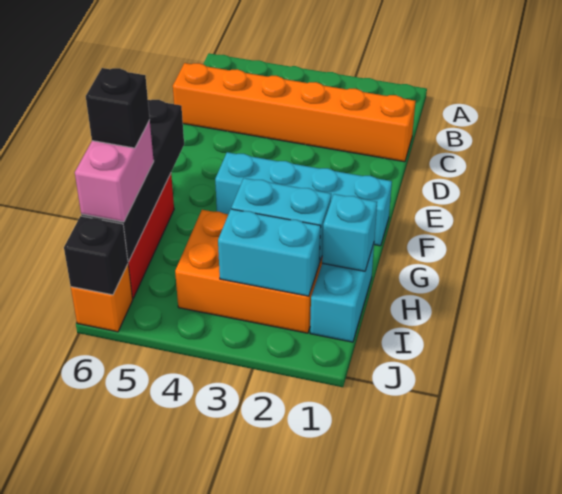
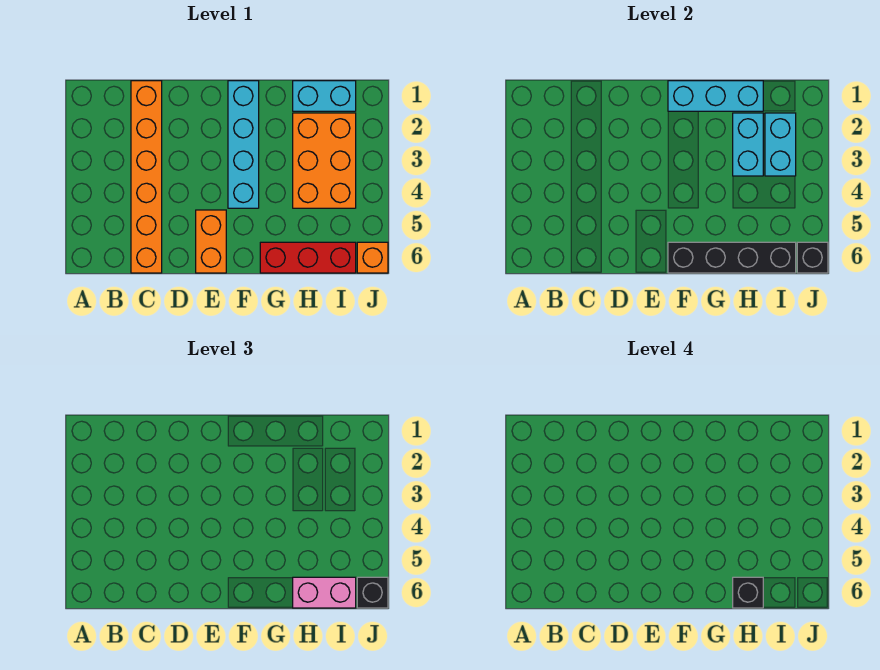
none -> orange brick E5:E6 level 1
cyan brick H1 level 2 -> cyan brick F1:H1 level 2
none -> black brick J6 level 3

